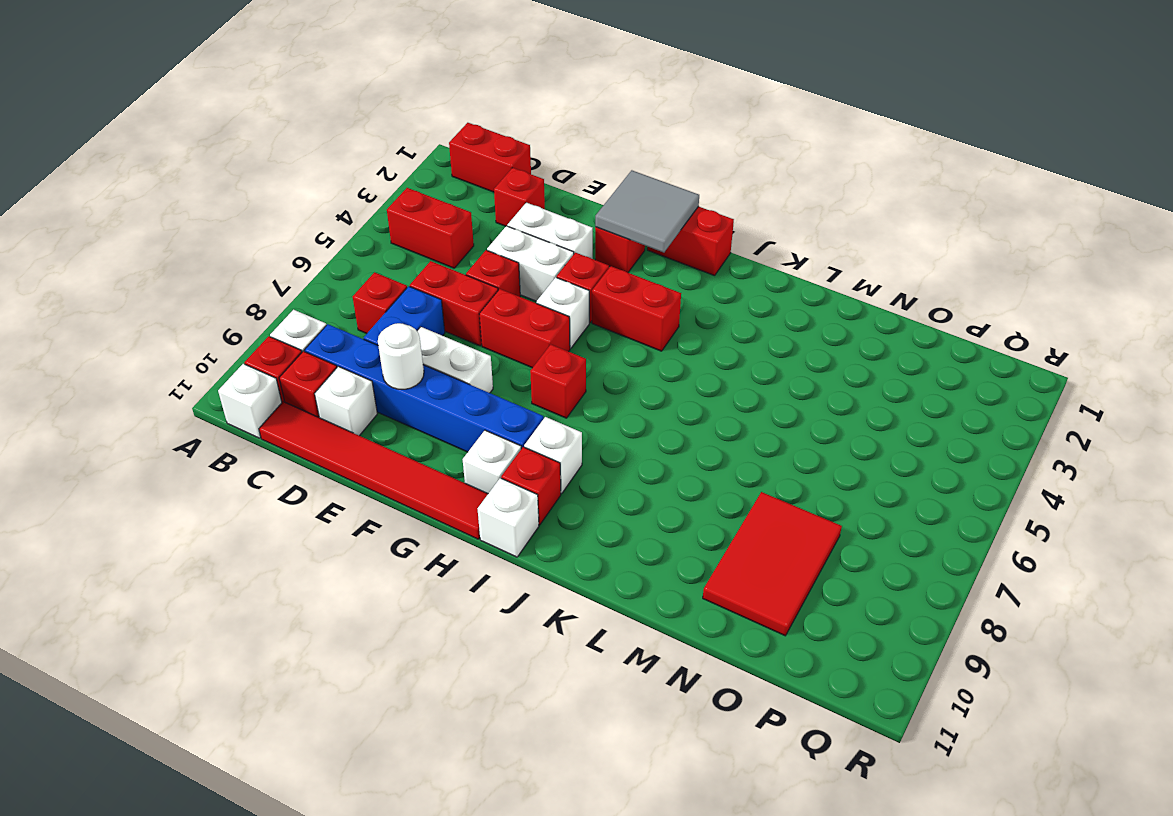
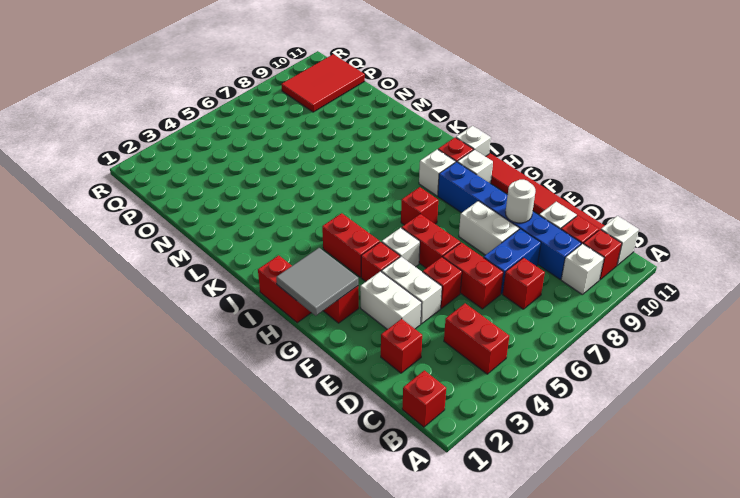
red brick B1:C1 level 1 -> red brick B1 level 1
red tile N8:O10 level 1 -> red tile P9:Q11 level 1

